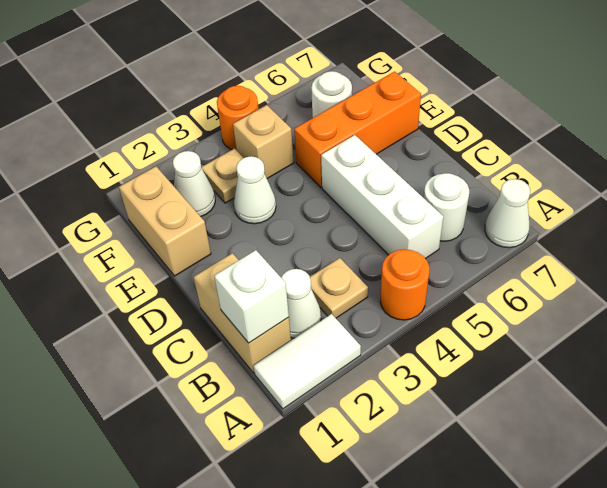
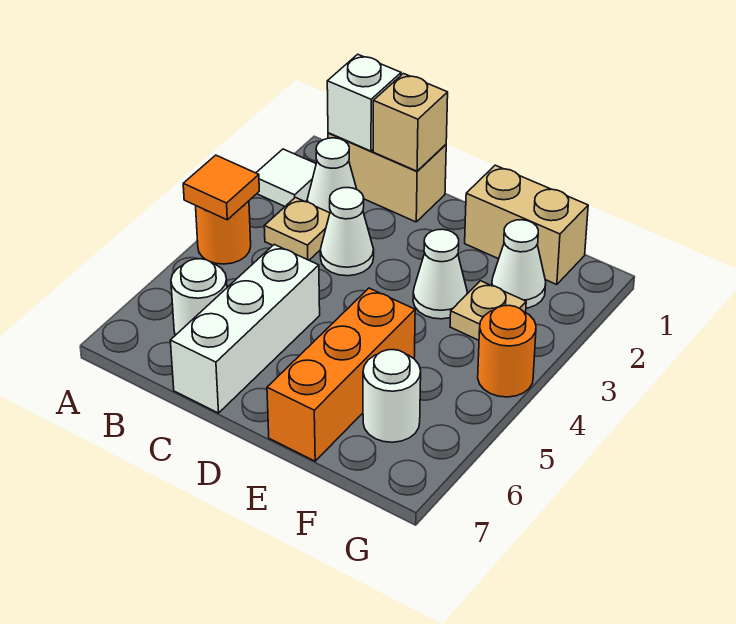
white tile A1:A2 level 1 -> white tile A2 level 1
none -> orange tile A4 level 2
white cone A7 level 1 -> white cone C3 level 1
white brick B5:D5 level 1 -> white brick C5:C7 level 1
tan brick F4 level 1 -> tan brick C1 level 2

